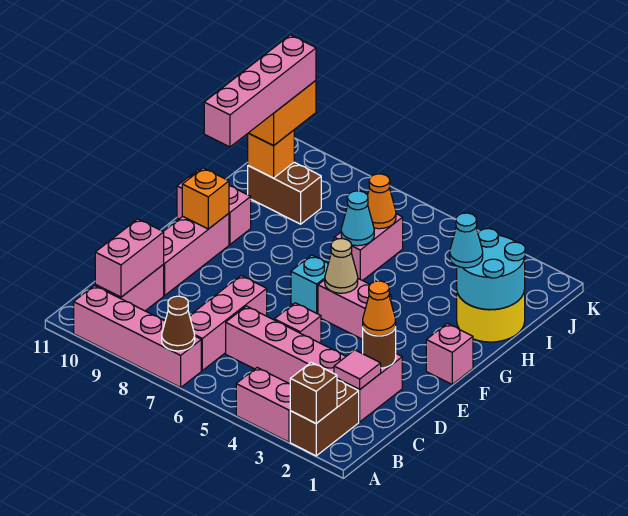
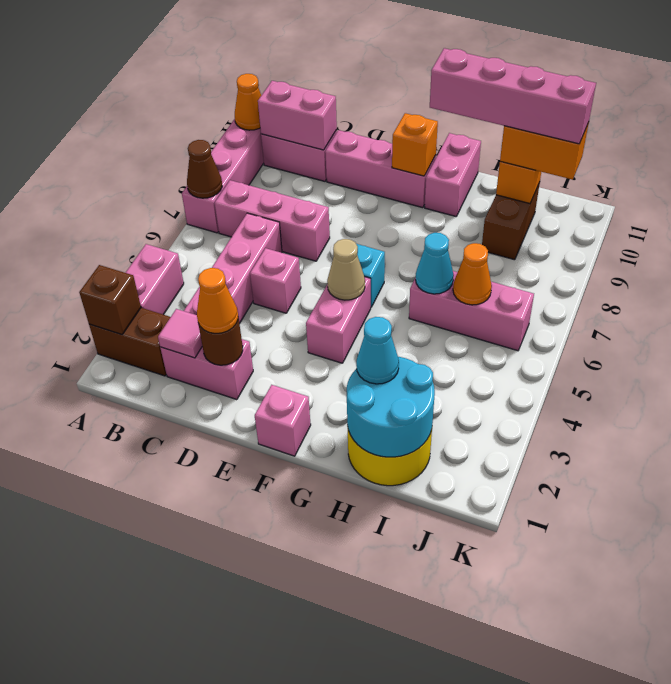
none -> orange cone A10 level 2
pink brick H6:I6 level 1 -> pink brick H6:J6 level 1

